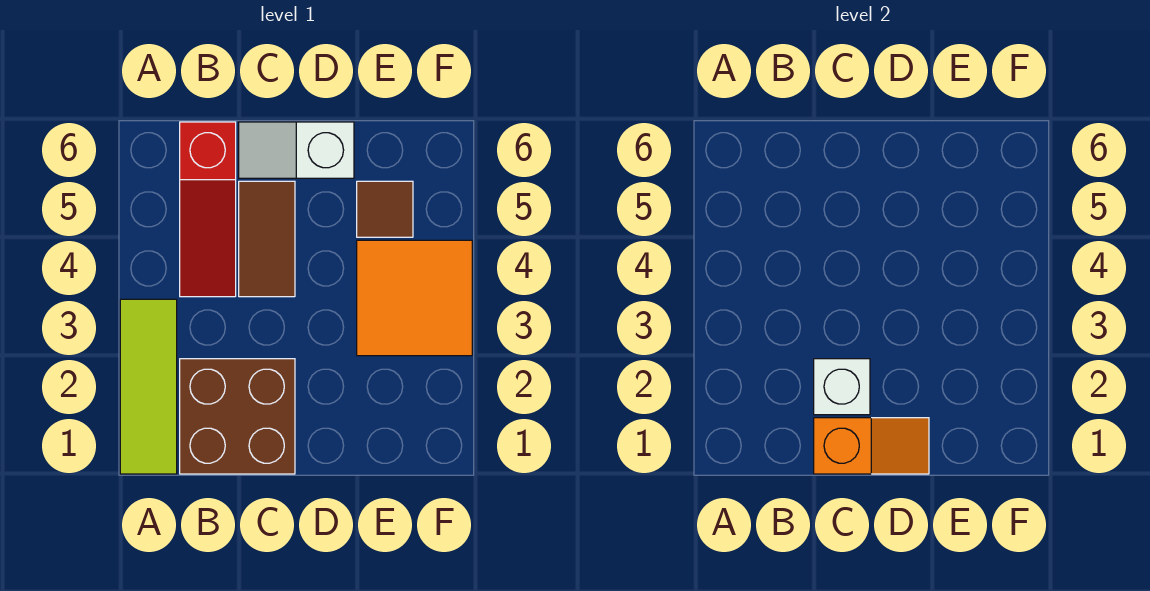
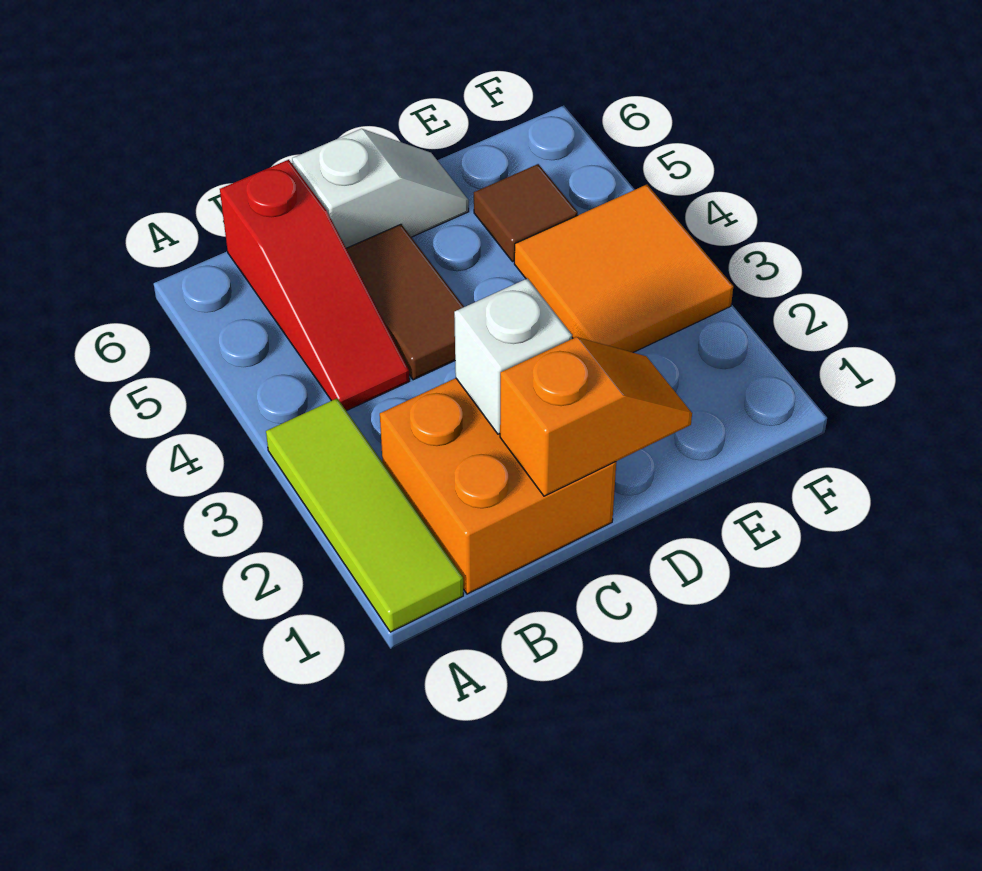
brown brick B1:C2 level 1 -> orange brick B1:C2 level 1
white slope C6:D6 level 1 top D -> white slope C6:D6 level 1 top C

